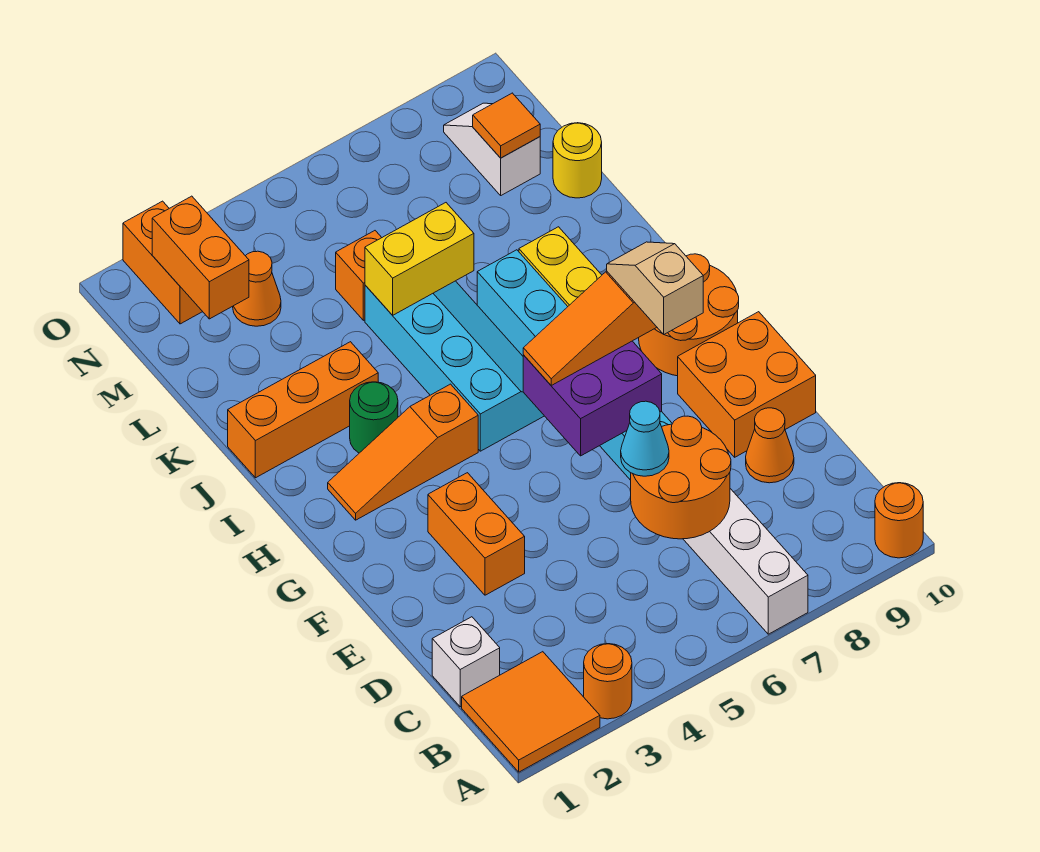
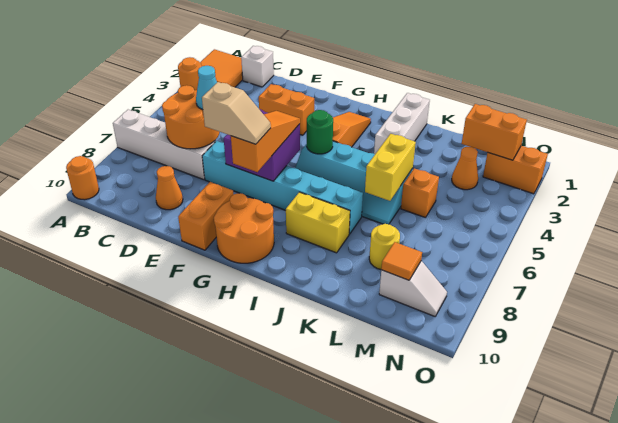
orange brick E9:F10 level 1 -> orange brick F9:F10 level 1
green round brick I3 level 1 -> green round brick H5 level 2
orange brick J1:J3 level 1 -> white brick J1:J3 level 1
yellow round brick L10 level 1 -> yellow round brick L8 level 1

